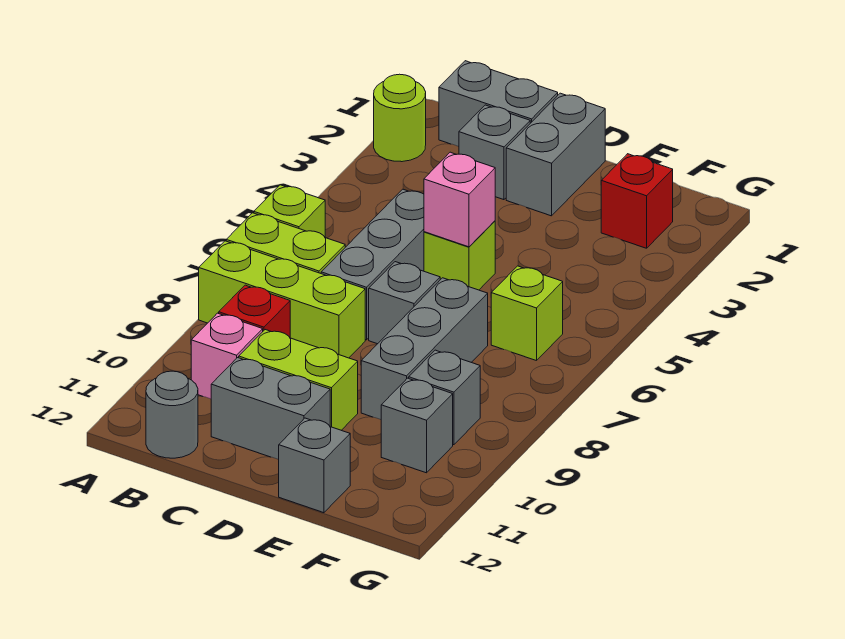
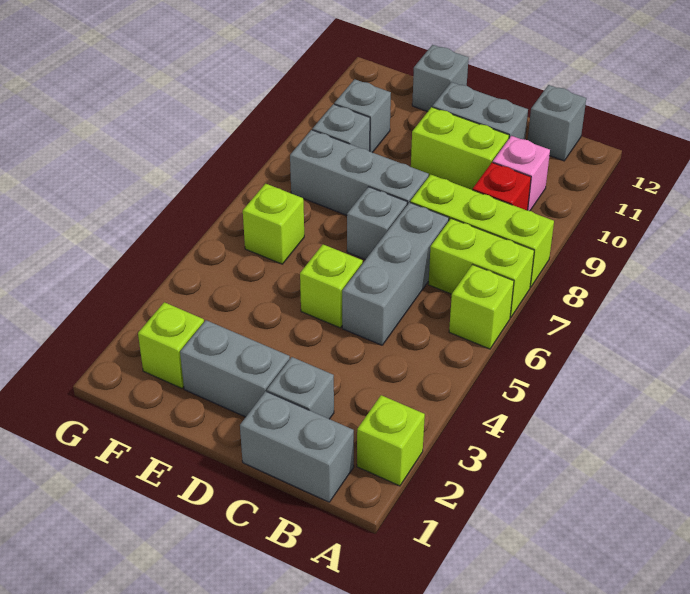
lime round brick A2 level 1 -> lime brick A2 level 1
grey round brick B12 level 1 -> grey brick B12 level 1
grey brick D1:D2 level 1 -> grey brick D2:E2 level 1
pink brick D5 level 2 -> none
grey brick E7:E9 level 1 -> grey brick D8:F8 level 1
red brick F2 level 1 -> lime brick F2 level 1

